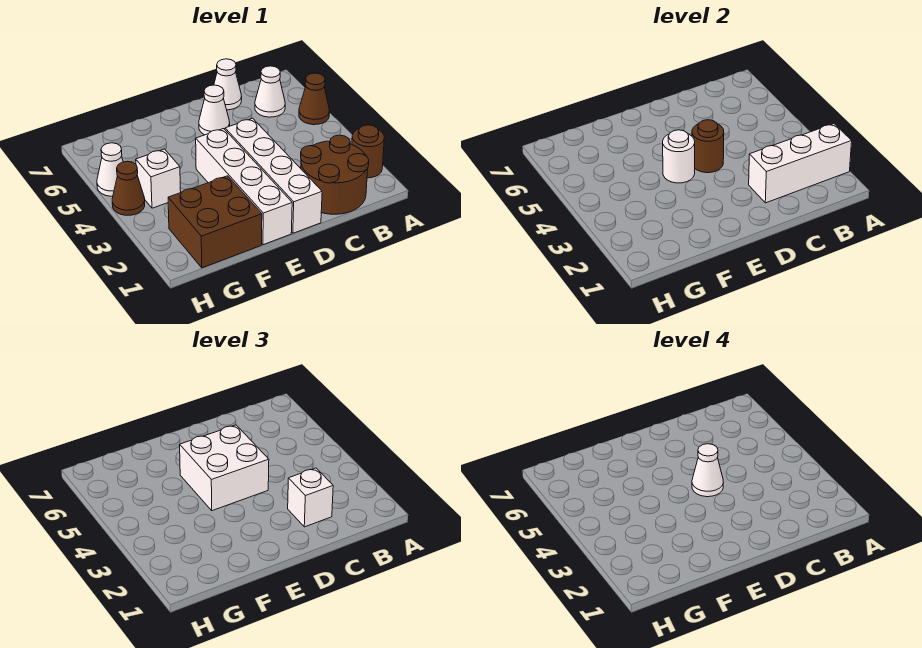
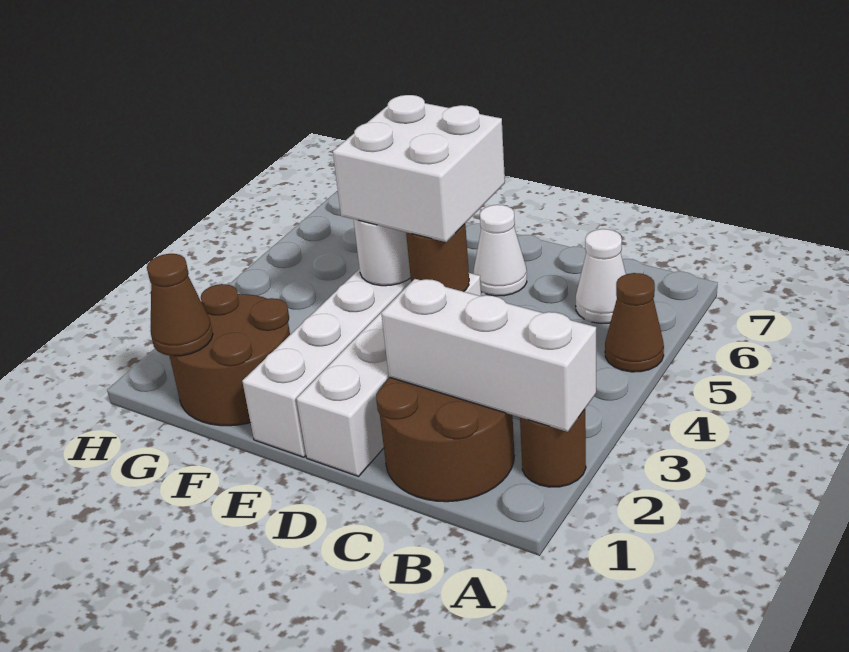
white brick C2 level 3 -> none
white cone C7 level 1 -> none
white cone D4 level 4 -> none
brown brick F1:G2 level 1 -> brown round brick F1:G2 level 1
white brick G4 level 1 -> none
brown cone H4 level 1 -> brown cone G1 level 2
white cone H5 level 1 -> none

